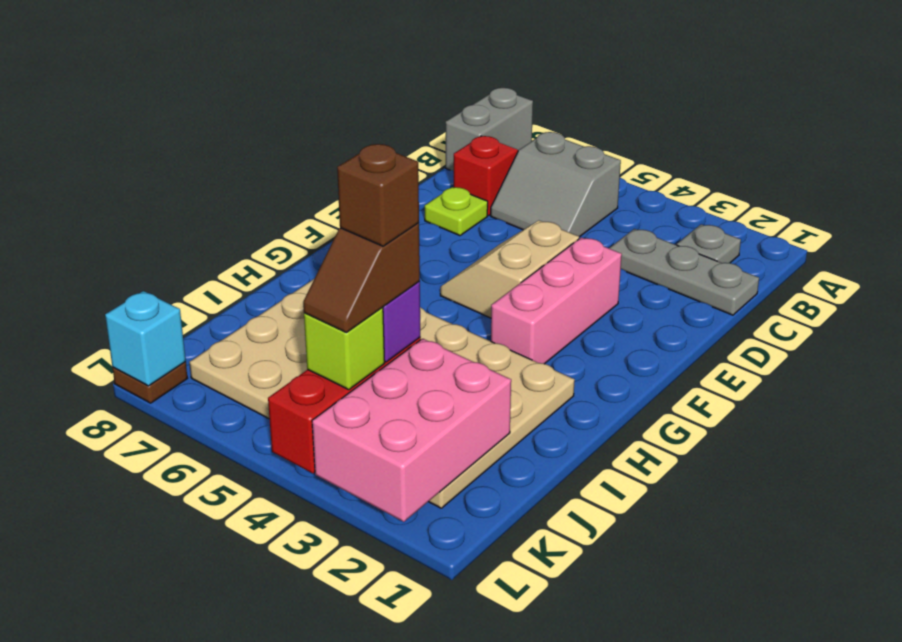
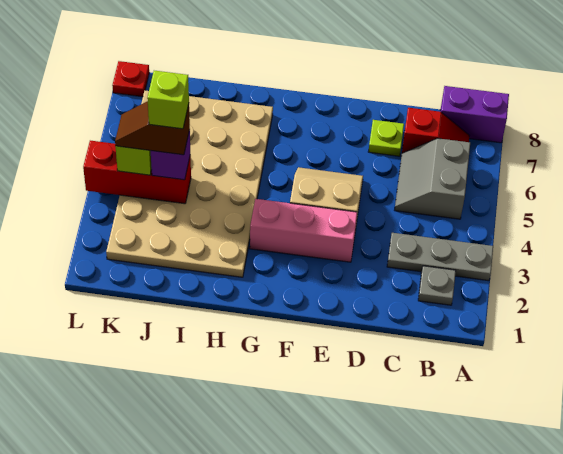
grey brick A8:B8 level 1 -> purple brick A8:B8 level 1
grey plate C1:C3 level 1 -> grey plate A3:C3 level 1
pink brick J2:L3 level 2 -> none
brown brick J4 level 5 -> lime brick J4 level 5
brown plate L8 level 1 -> red plate L8 level 1
cyan brick L8 level 2 -> none

